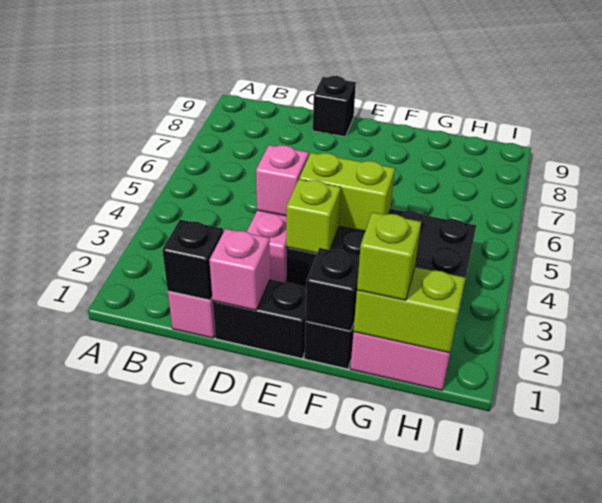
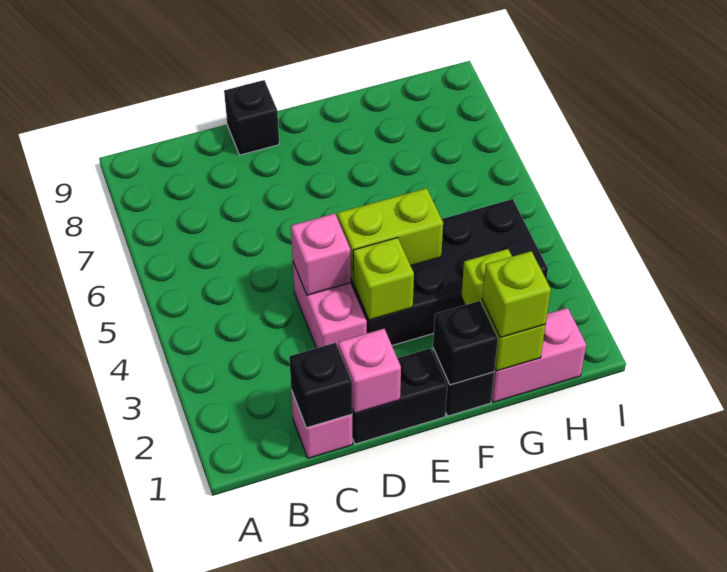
lime brick G1:H1 level 2 -> lime brick G1:G2 level 2

